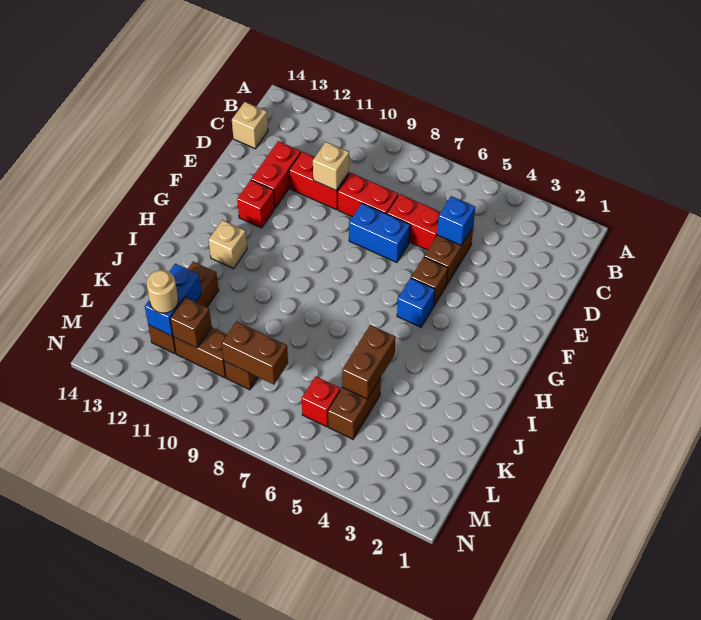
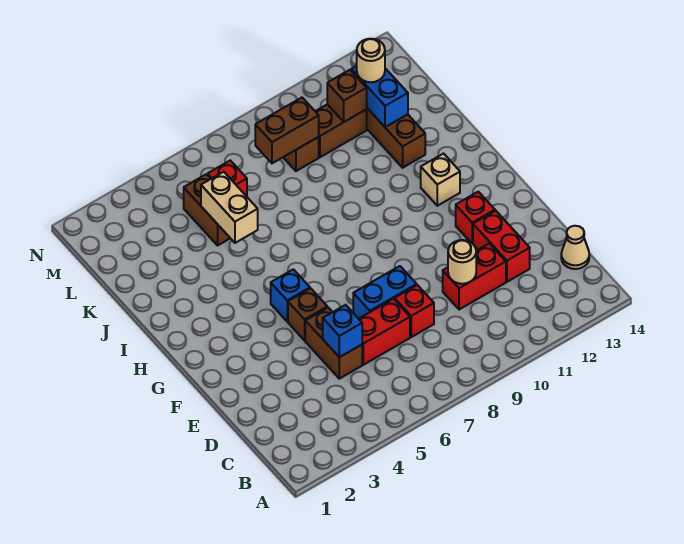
tan brick C14 level 1 -> tan cone C14 level 1
red brick D8:D9 level 1 -> red brick D8 level 1
tan brick D10 level 2 -> tan round brick D10 level 2
brown brick J5:K5 level 2 -> tan brick J5:K5 level 2

